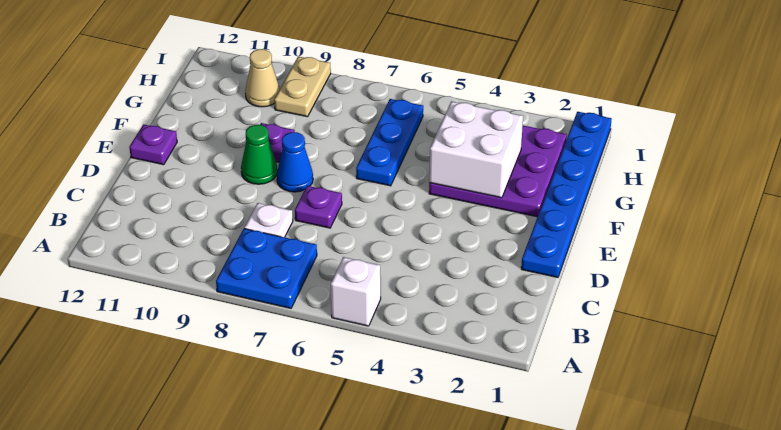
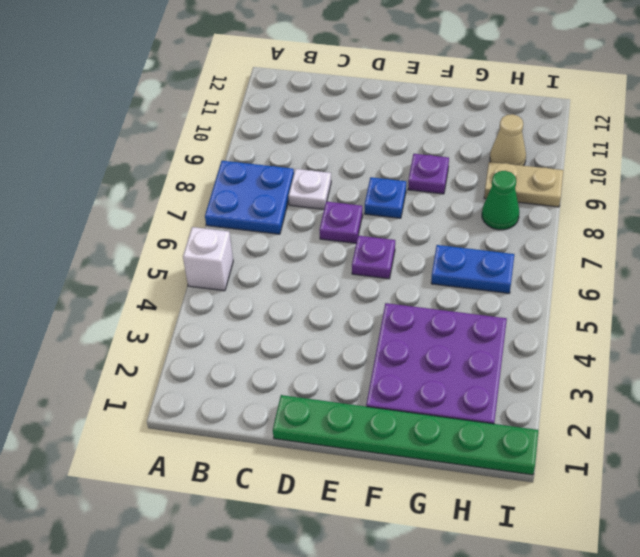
blue plate D1:I1 level 1 -> green plate D1:I1 level 1
blue cone E8 level 1 -> blue plate E8 level 1
green cone E9 level 1 -> green cone H8 level 1
purple plate E12 level 1 -> purple plate E6 level 1
white brick F3:G4 level 2 -> none
blue plate F6:H6 level 1 -> blue plate G6:H6 level 1

